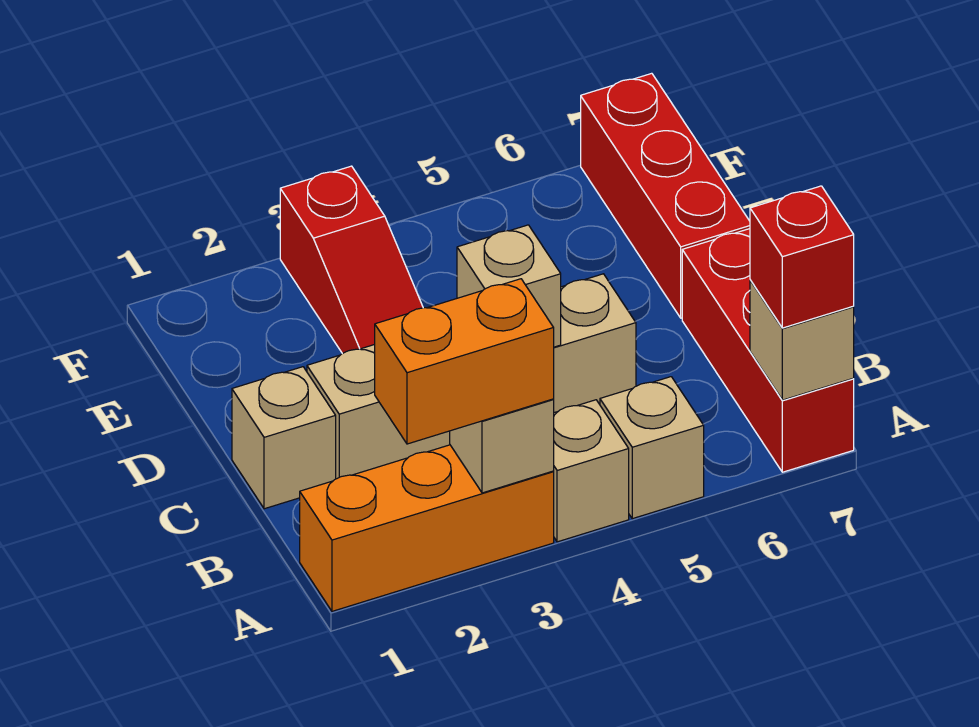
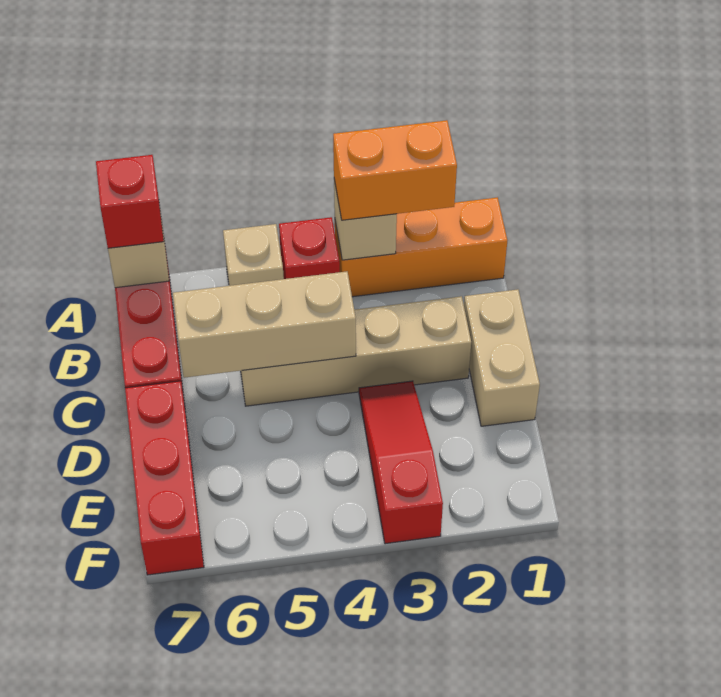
tan brick A4 level 1 -> red brick A4 level 1
tan brick C1 level 1 -> tan brick C1:D1 level 1
tan brick C4 level 2 -> tan brick C4:C6 level 2

